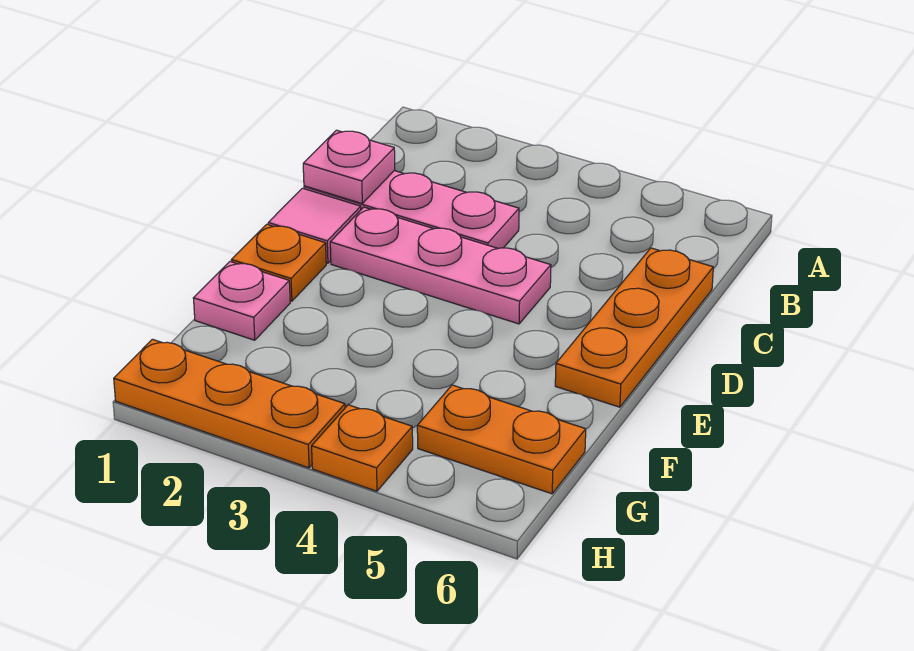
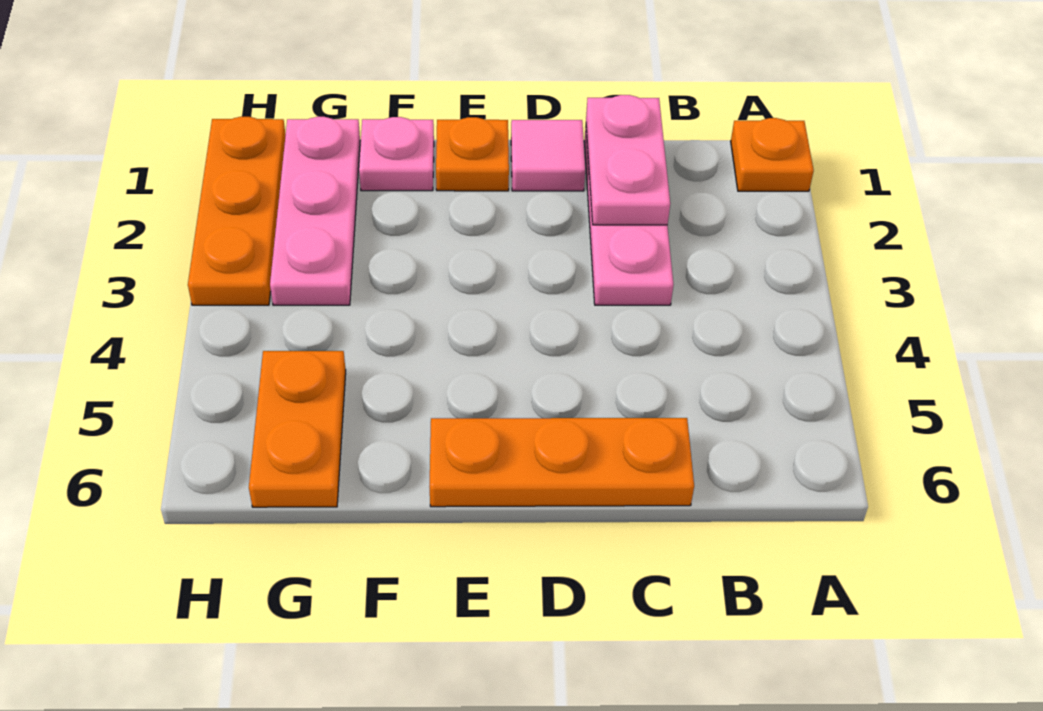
pink plate C1 level 2 -> pink plate C1:C2 level 2
pink plate D2:D4 level 1 -> pink plate G1:G3 level 1
orange plate H4 level 1 -> orange plate A1 level 1

